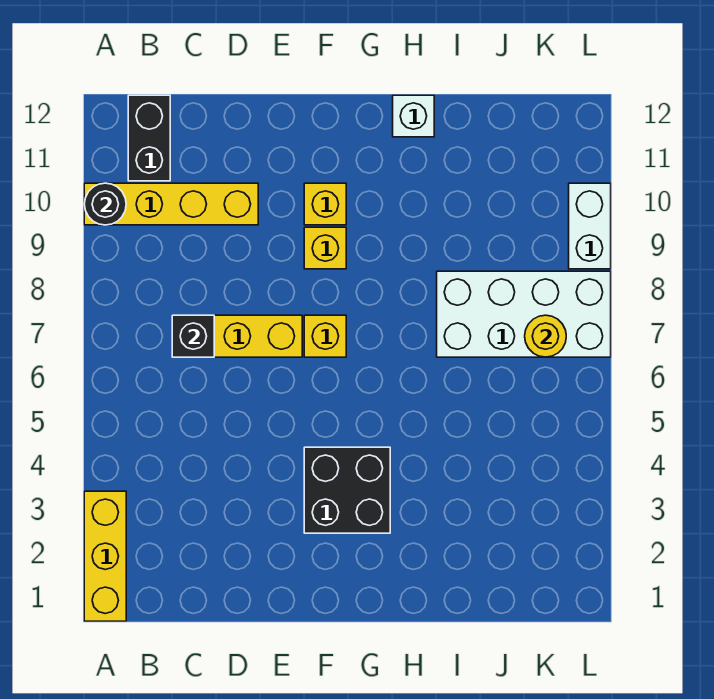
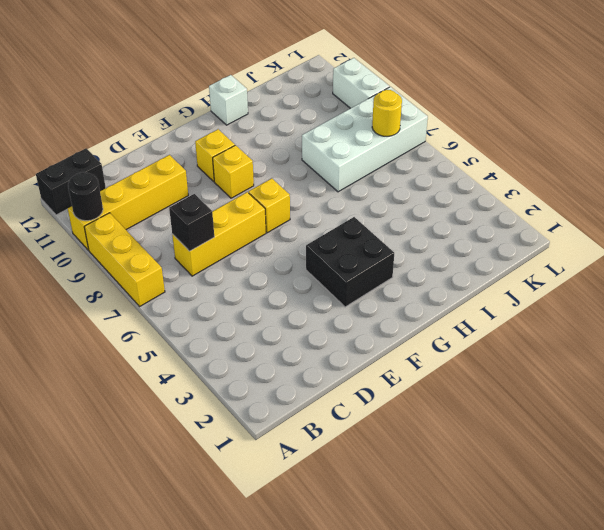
yellow brick A1:A3 level 1 -> yellow brick A7:A9 level 1
black brick B11:B12 level 1 -> black brick A12:B12 level 1

